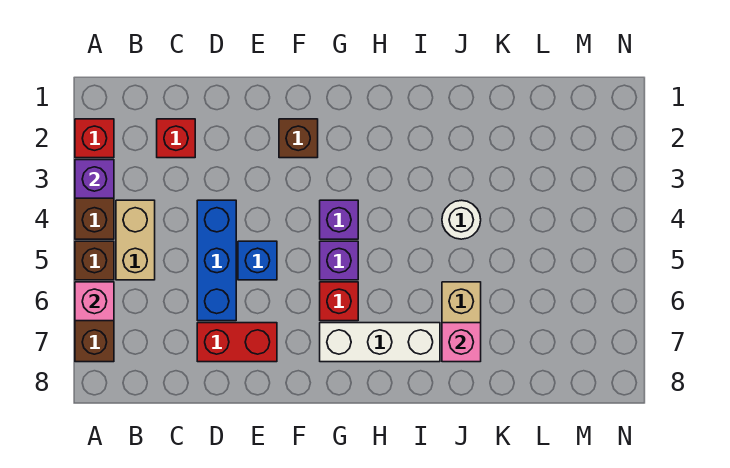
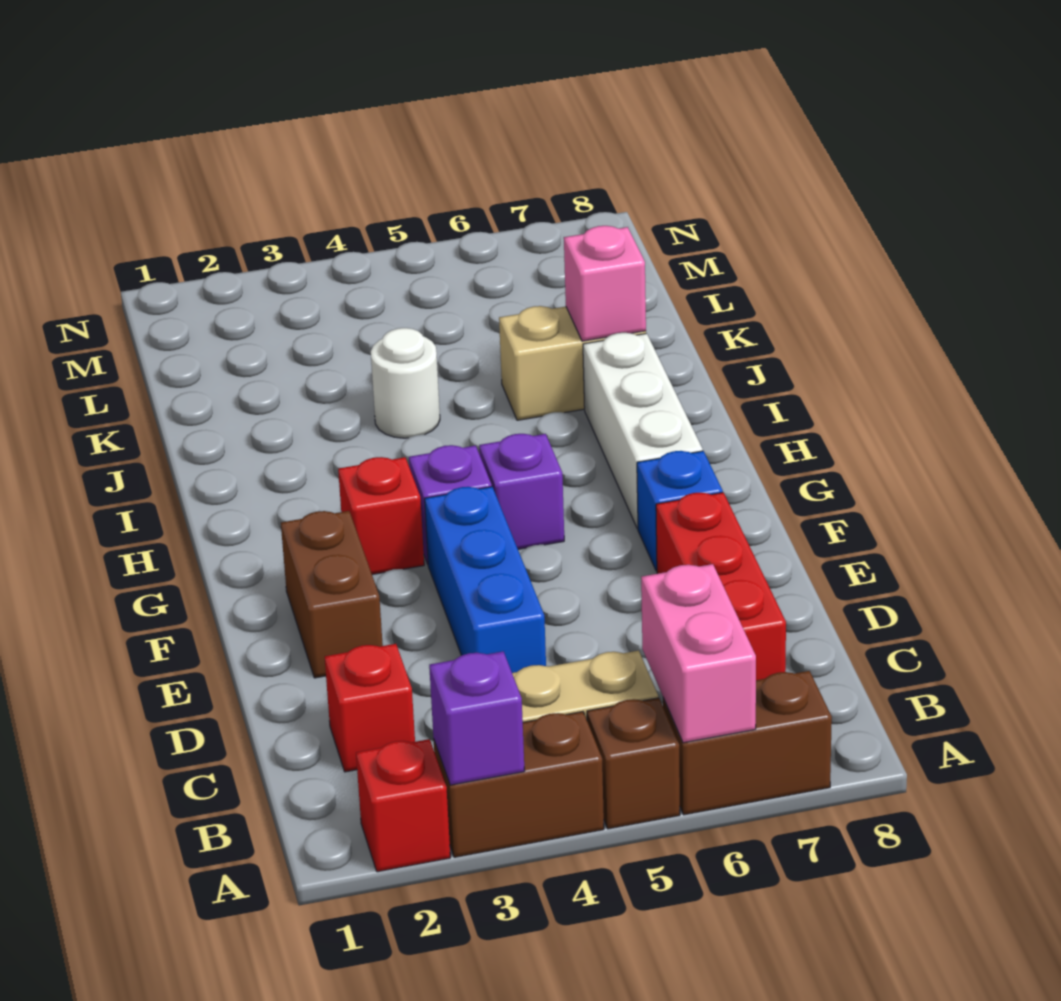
pink brick A6 level 2 -> pink brick A6:B6 level 2
blue brick D4:D6 level 1 -> blue brick D4:F4 level 1
red brick D7:E7 level 1 -> red brick C7:E7 level 1
blue brick E5 level 1 -> blue brick F7 level 1
brown brick F2 level 1 -> brown brick E2:F2 level 1
red brick G6 level 1 -> red brick G3 level 1

